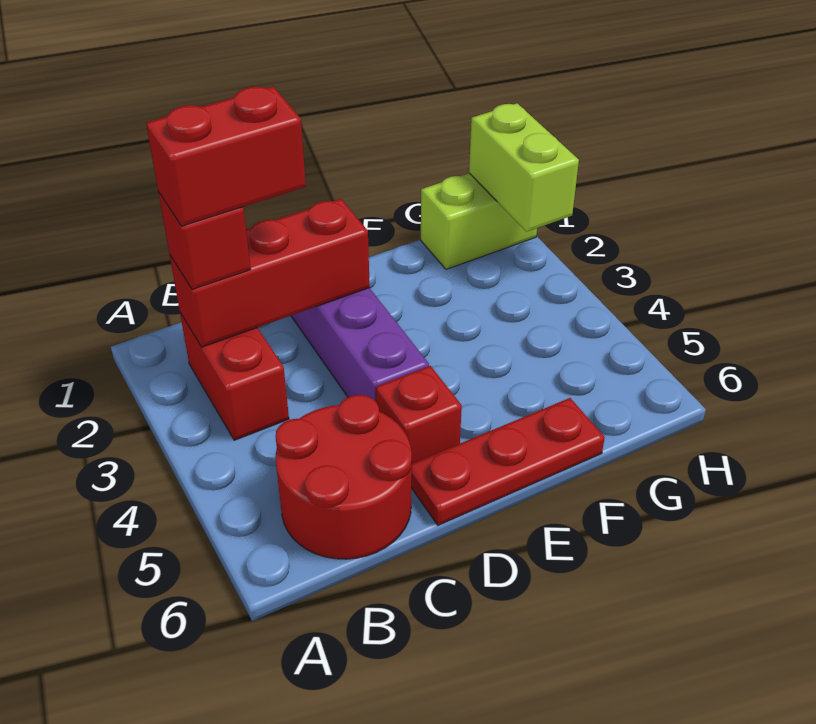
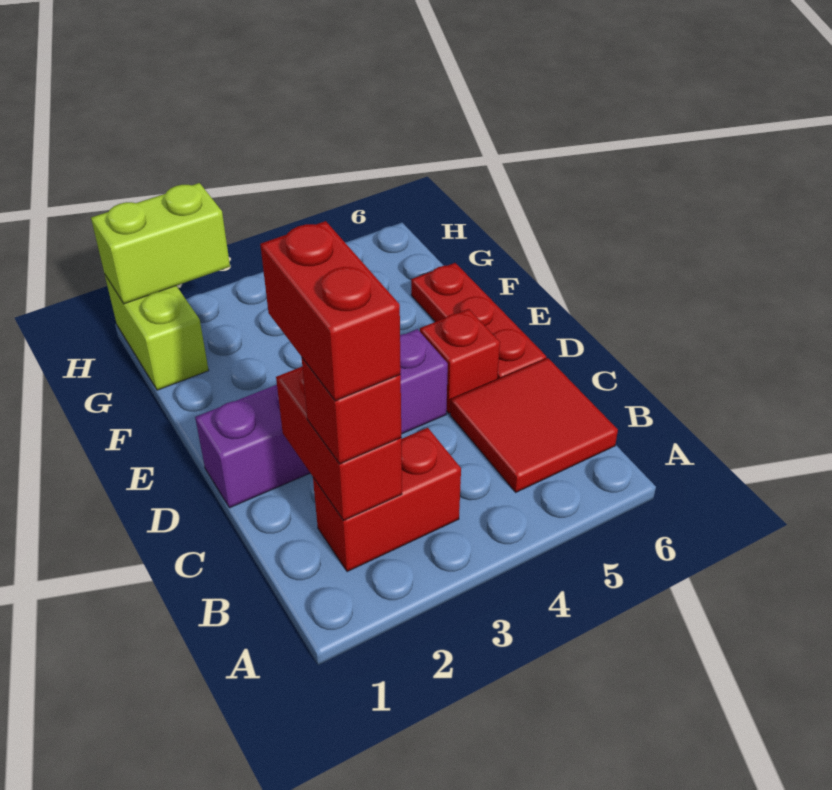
red brick B2:D2 level 2 -> red brick B2:C2 level 2
red round brick B5:C6 level 1 -> red tile B5:C6 level 1

